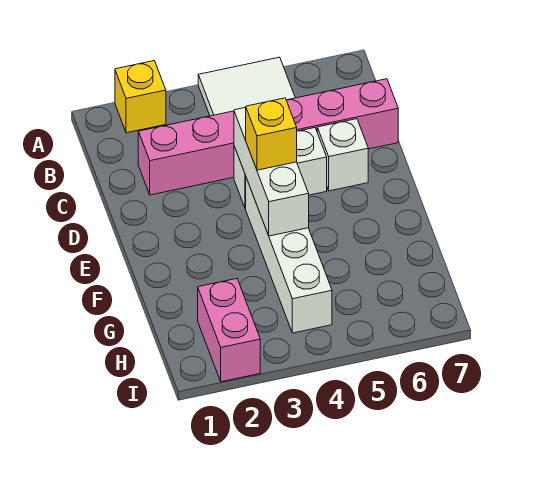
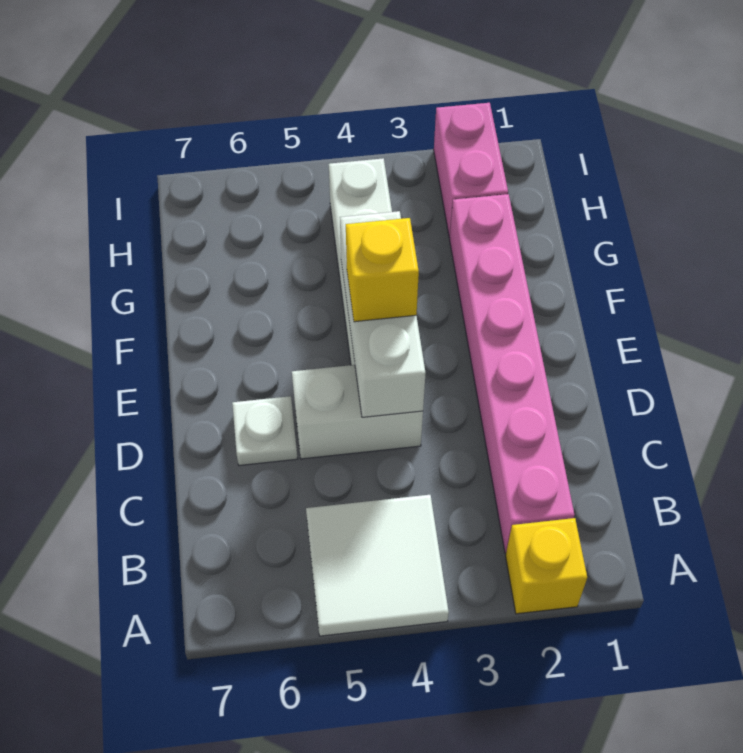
pink brick C2:C7 level 1 -> pink brick B2:G2 level 1
white brick D6 level 1 -> white plate D6 level 1

